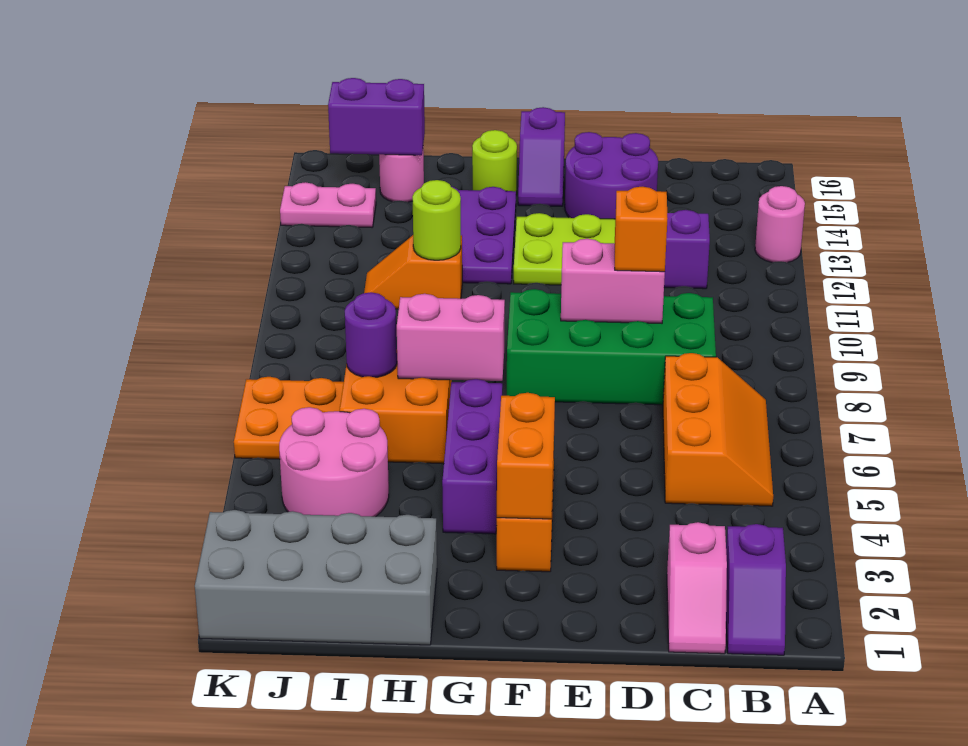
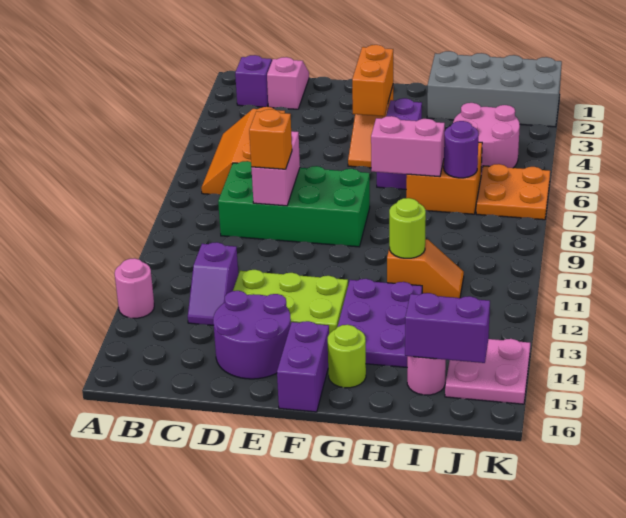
pink brick D9:E9 level 2 -> pink brick D8:D9 level 2
purple slope F15:F16 level 1 top 16 -> purple brick F15:F16 level 1
pink plate J14:K14 level 1 -> pink plate J14:K15 level 1

